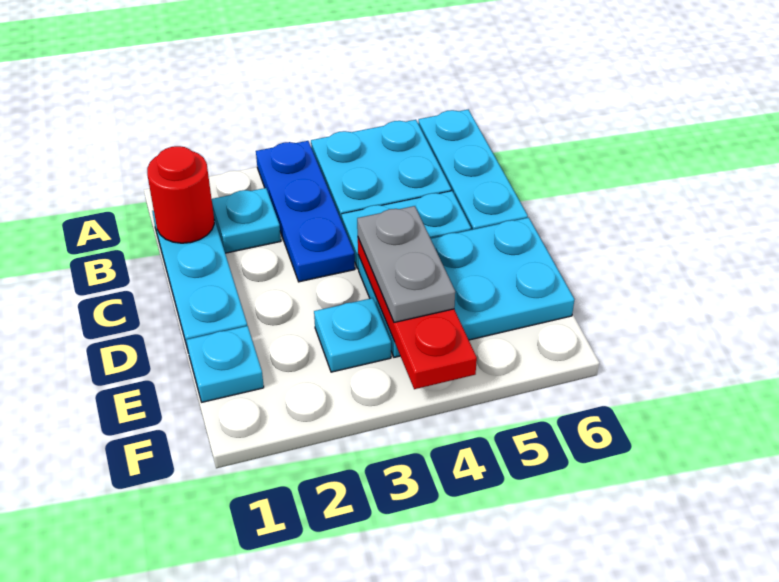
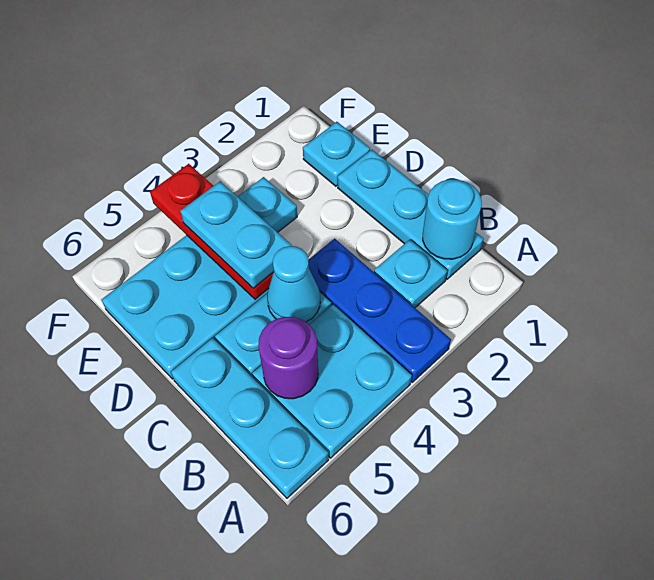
red round brick B1 level 2 -> cyan round brick B1 level 2
none -> purple round brick B5 level 2
none -> cyan cone C4 level 2
grey plate D4:E4 level 3 -> cyan plate D4:E4 level 3

